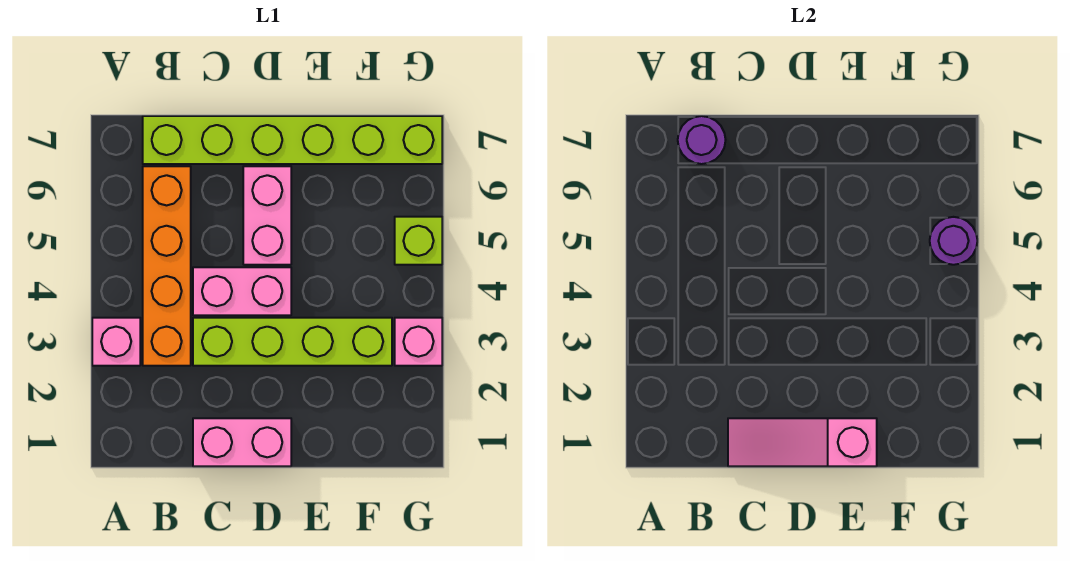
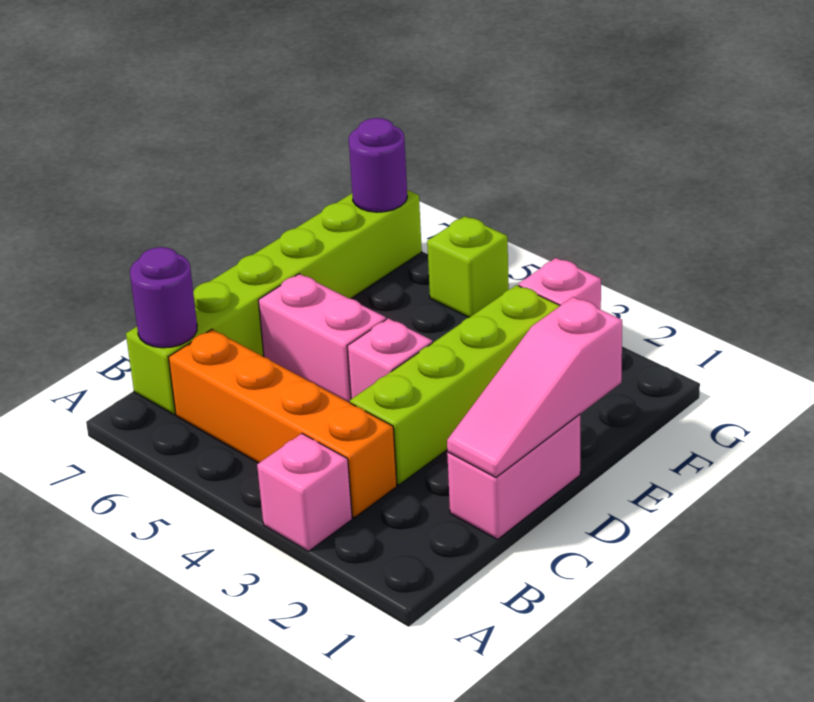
pink brick C4:D4 level 1 -> pink brick D4 level 1
purple round brick G5 level 2 -> purple round brick G7 level 2

